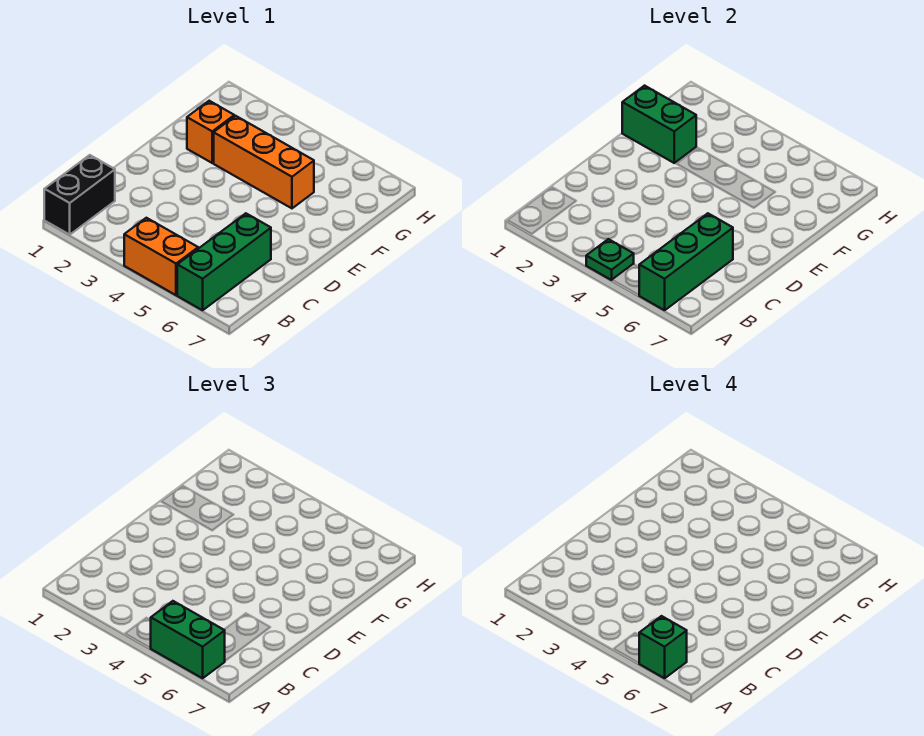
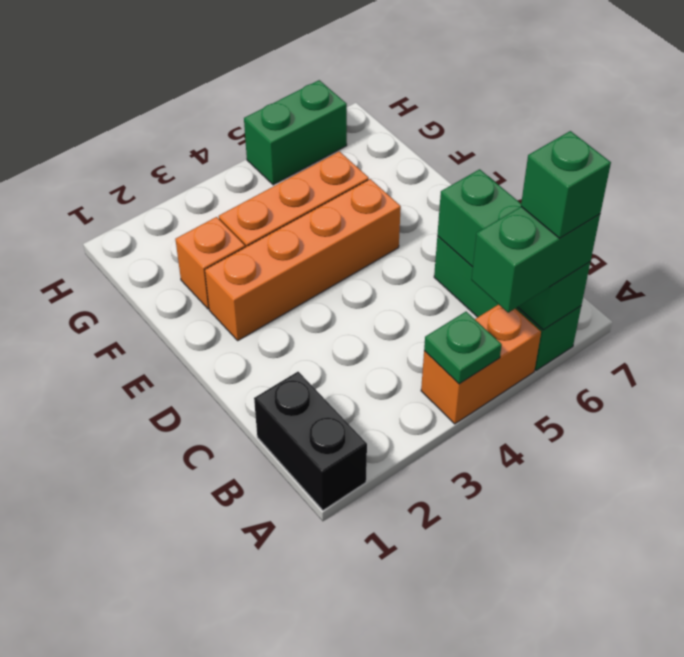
none -> orange brick E2:E5 level 1
green brick F1:F2 level 2 -> green brick H5:H6 level 1

